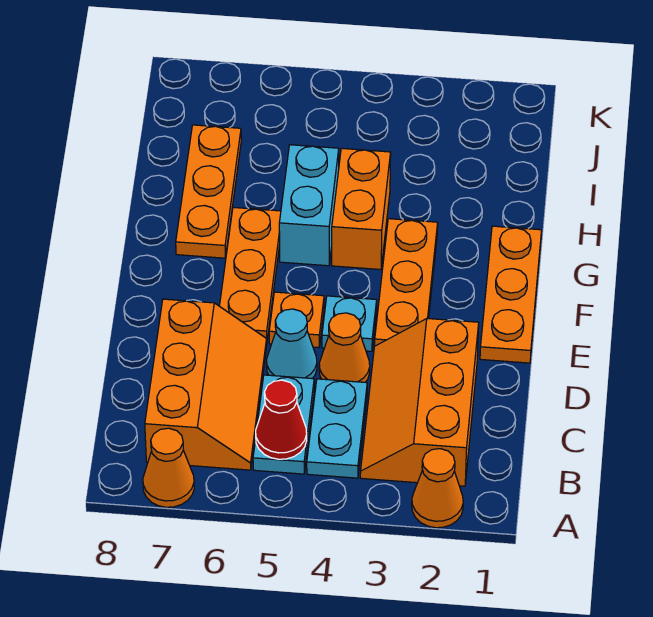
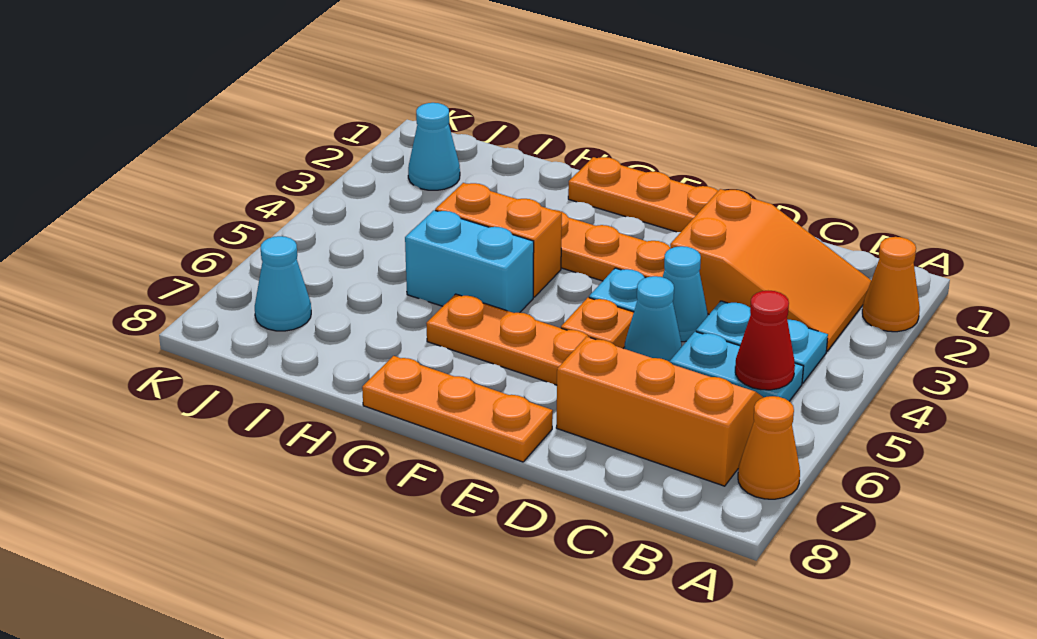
orange slope B2:D3 level 1 top 2 -> orange slope B2:D3 level 1 top D
orange cone D4 level 1 -> cyan cone D4 level 1
orange plate G7:I7 level 1 -> orange plate E8:G8 level 1
none -> cyan cone J2 level 1
none -> cyan cone J7 level 1

